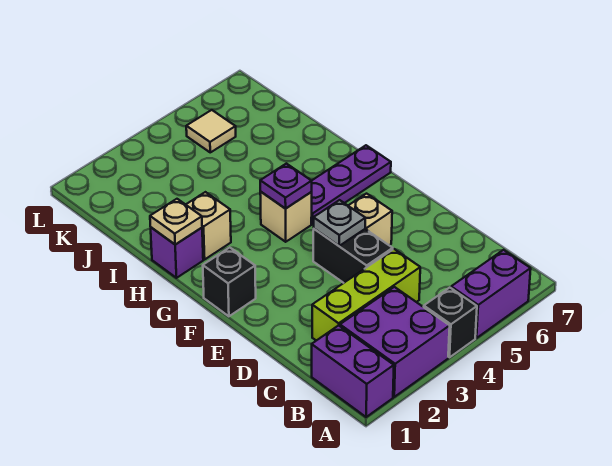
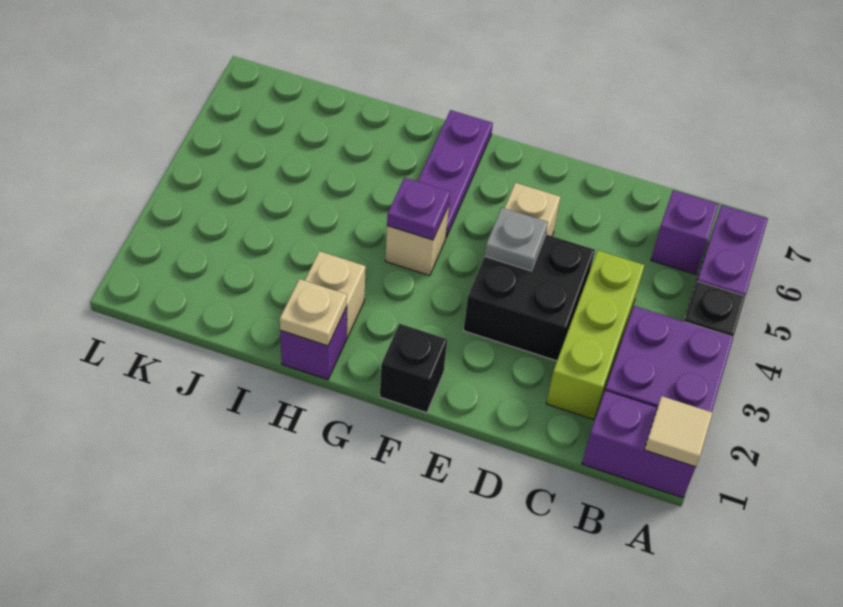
none -> purple brick B6 level 1
black brick D4:E4 level 1 -> black brick D3:E4 level 1
tan tile K5 level 1 -> tan tile A1 level 2

